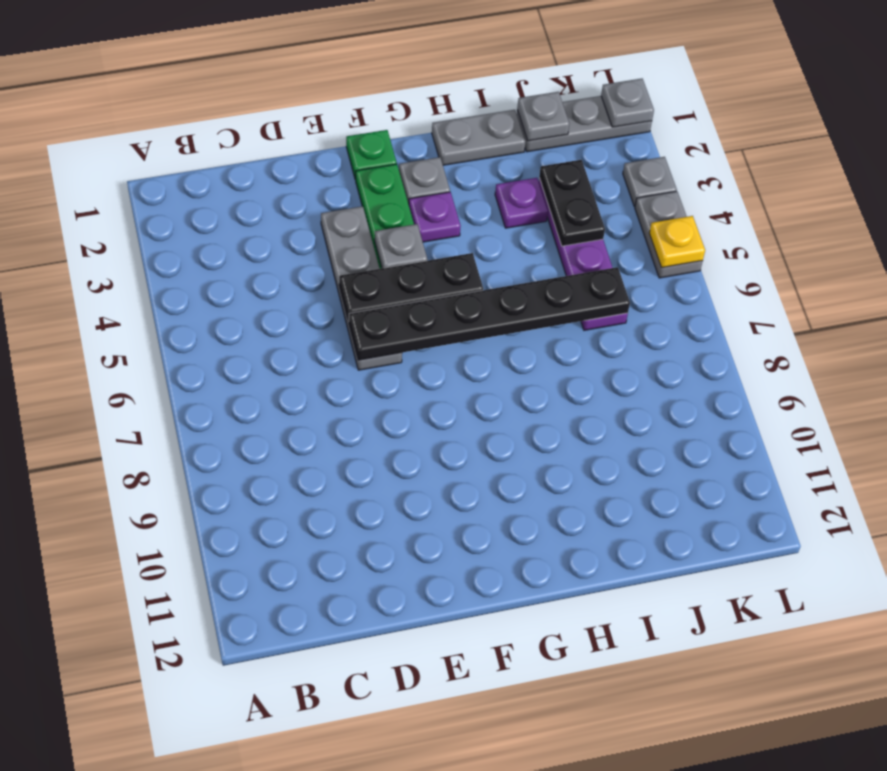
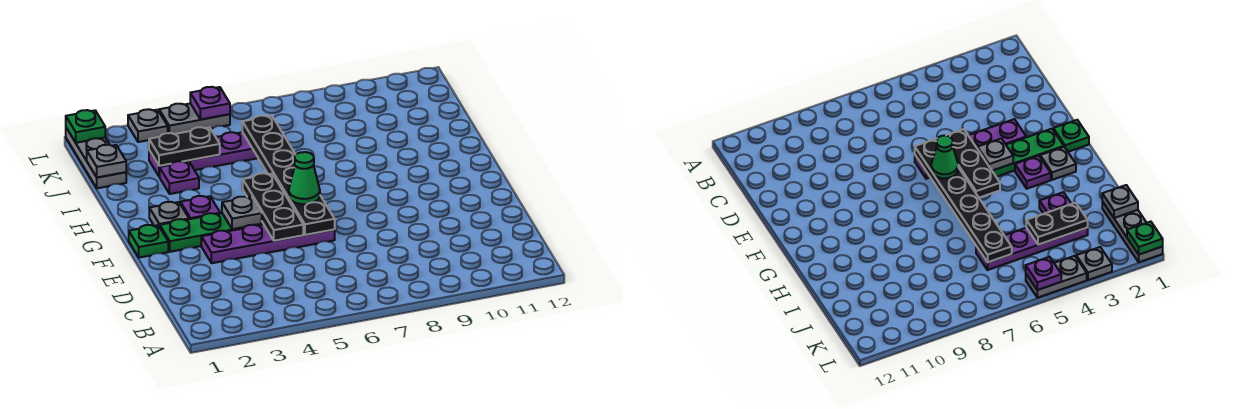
grey plate E3:E6 level 1 -> purple plate E3:E6 level 1
none -> green cone F6 level 3
grey plate H1:I1 level 1 -> none
grey plate L1 level 2 -> green plate L1 level 2
yellow plate L5 level 2 -> purple plate L5 level 2

